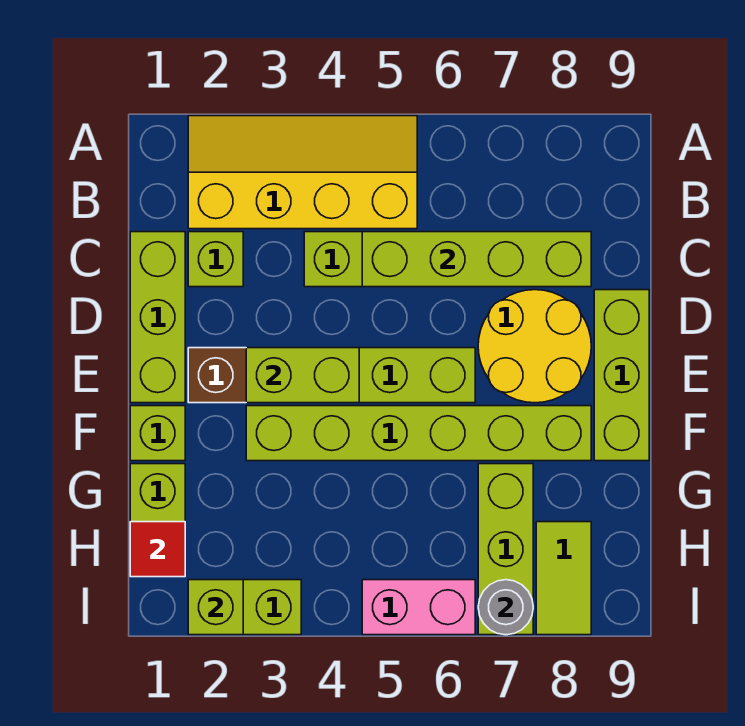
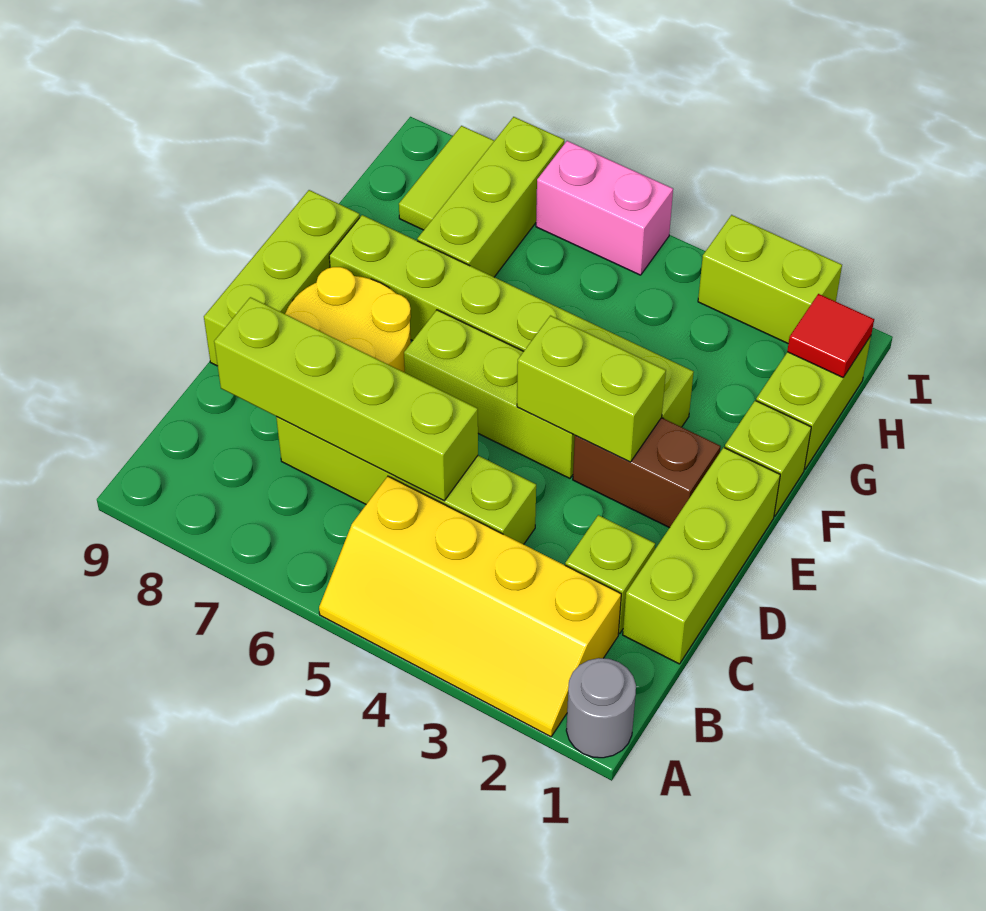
lime brick I2 level 2 -> none
grey round brick I7 level 2 -> grey round brick A1 level 1

